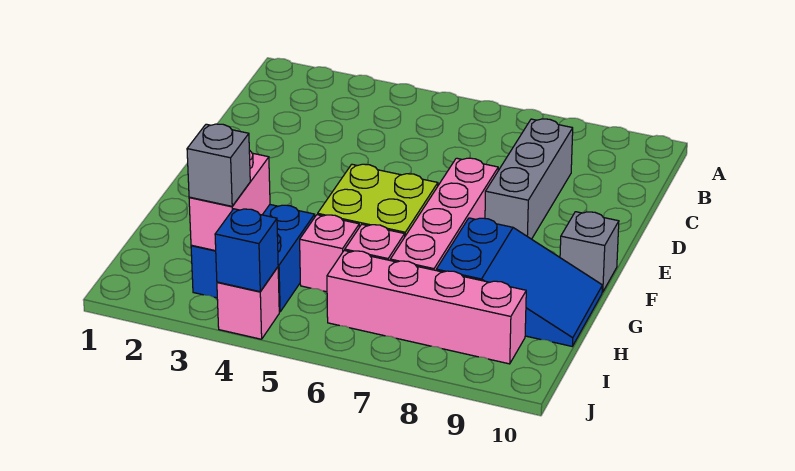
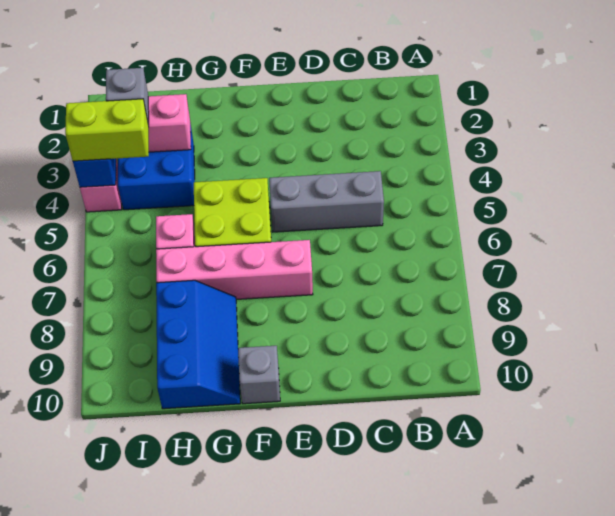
grey brick C8:E8 level 1 -> grey brick C5:E5 level 1
blue slope G8:H10 level 1 top 8 -> blue slope G8:H10 level 1 top H
pink brick H5 level 1 -> none
none -> lime brick I4:J4 level 3
pink brick I6:I9 level 1 -> none

